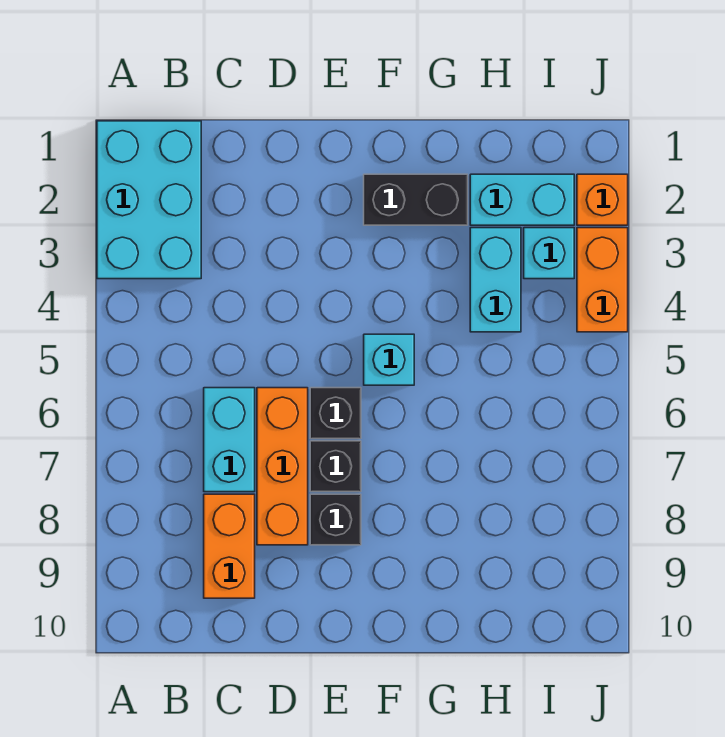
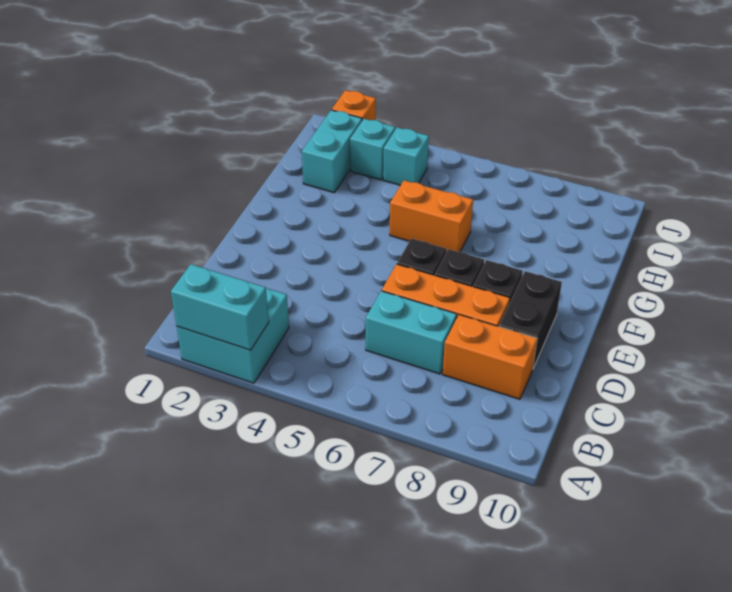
cyan brick A1:B3 level 1 -> cyan brick A2:B3 level 1
black brick F2:G2 level 1 -> black brick D9:E9 level 1
cyan brick F5 level 1 -> cyan brick I4 level 1
cyan brick H3:H4 level 1 -> cyan brick A2:A3 level 2
orange brick J3:J4 level 1 -> orange brick G5:G6 level 1

